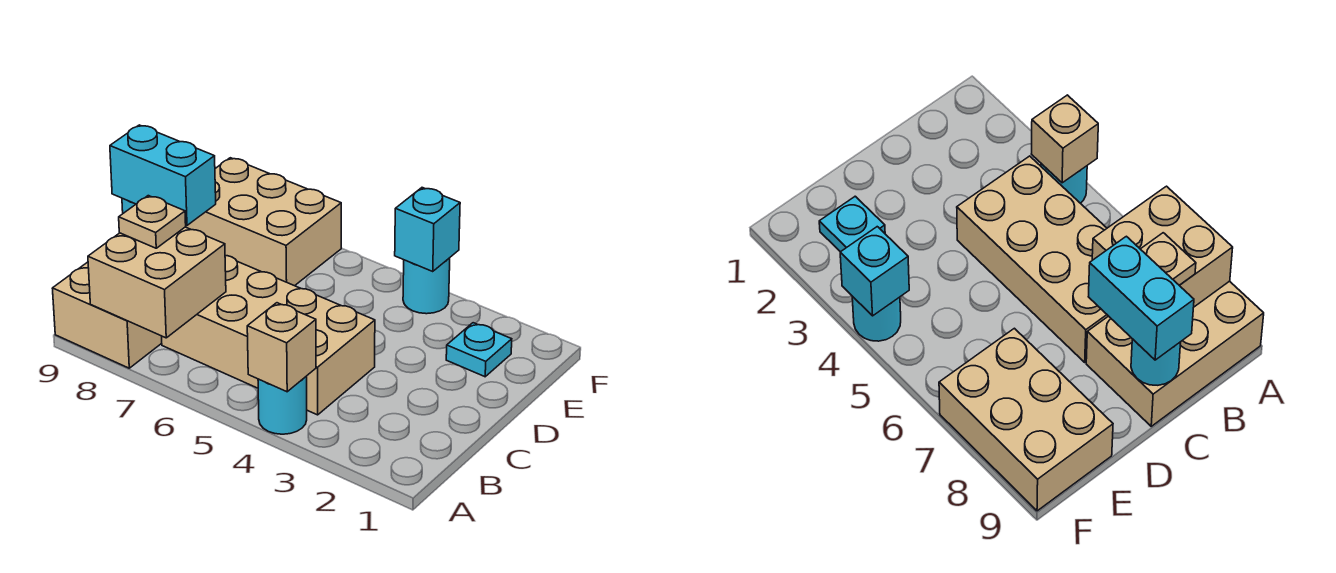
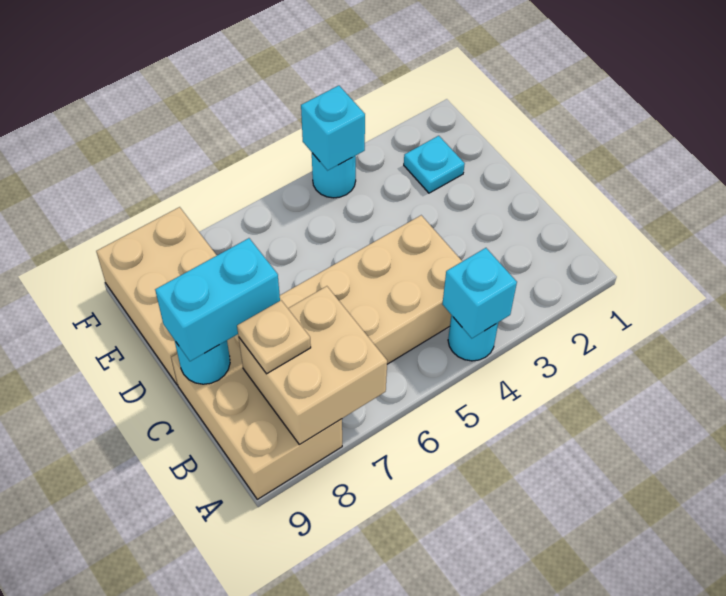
tan brick A4 level 2 -> cyan brick A4 level 2
tan brick E7:F9 level 1 -> tan brick D8:F9 level 1

